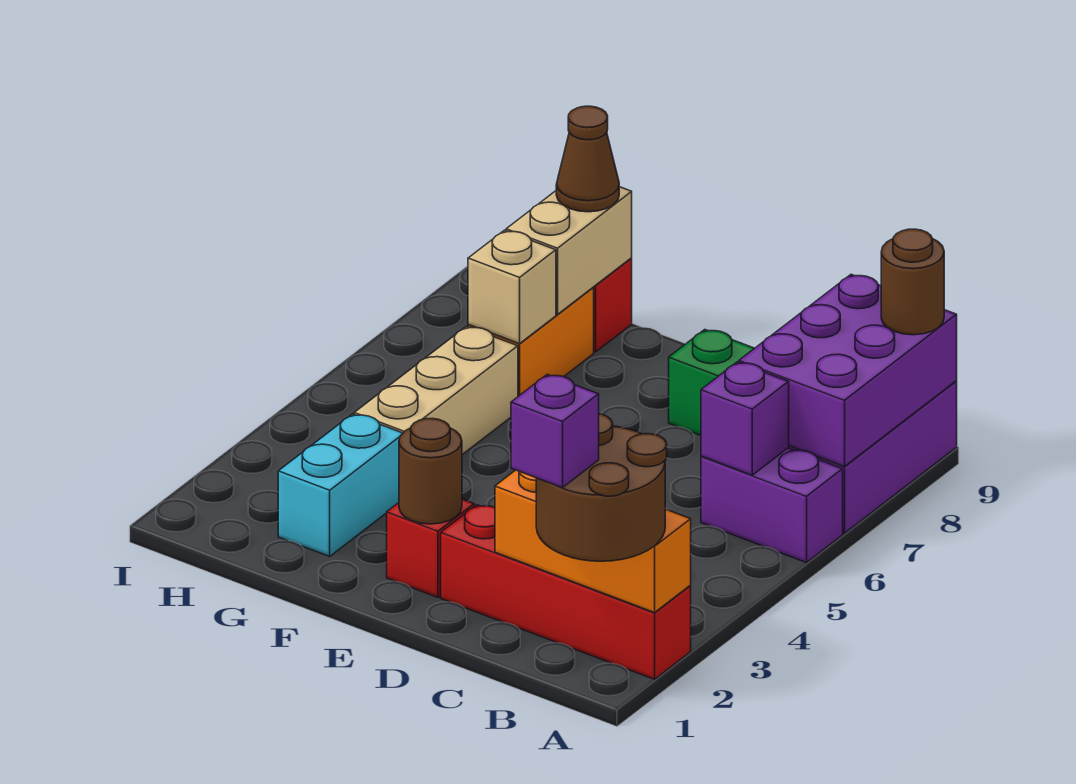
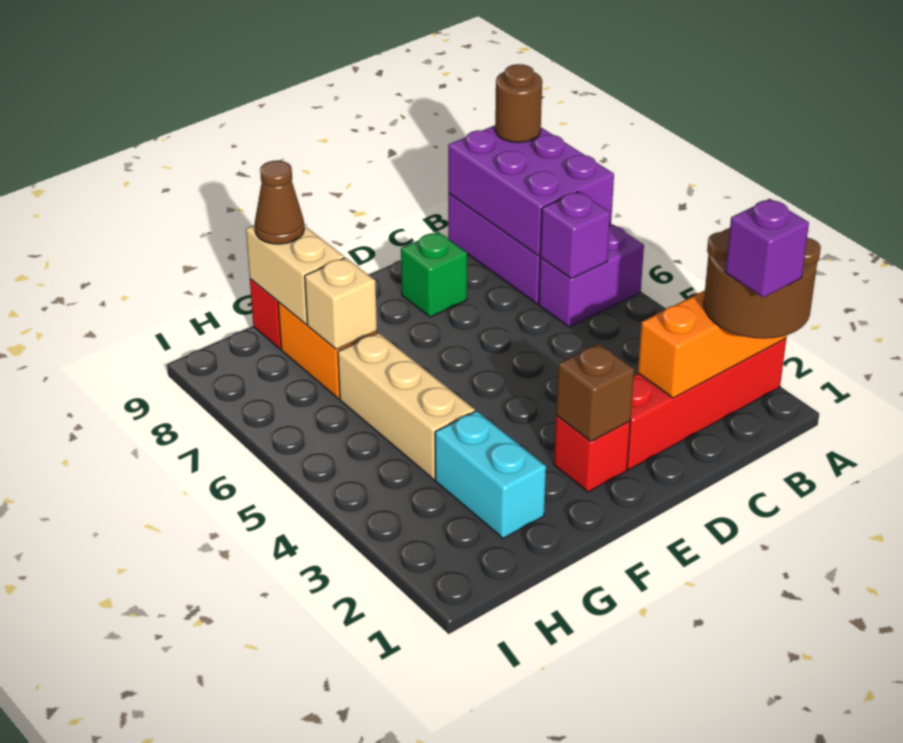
brown round brick E2 level 2 -> brown brick E2 level 2

